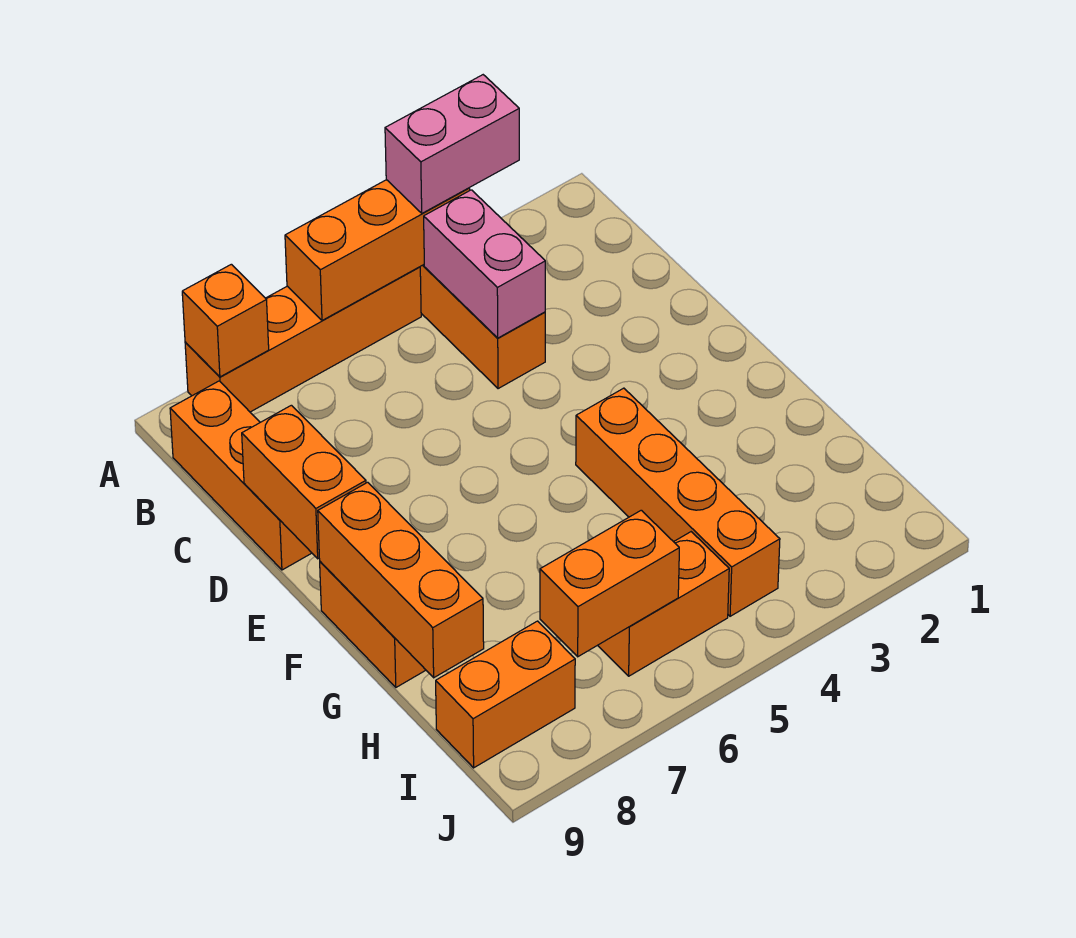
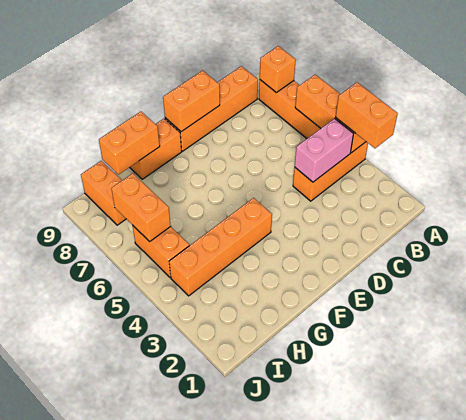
pink brick A3:A4 level 3 -> orange brick A3:A4 level 3
orange brick B9:D9 level 1 -> orange brick B9:E9 level 1
orange brick F9:H9 level 2 -> orange brick G9:H9 level 2

